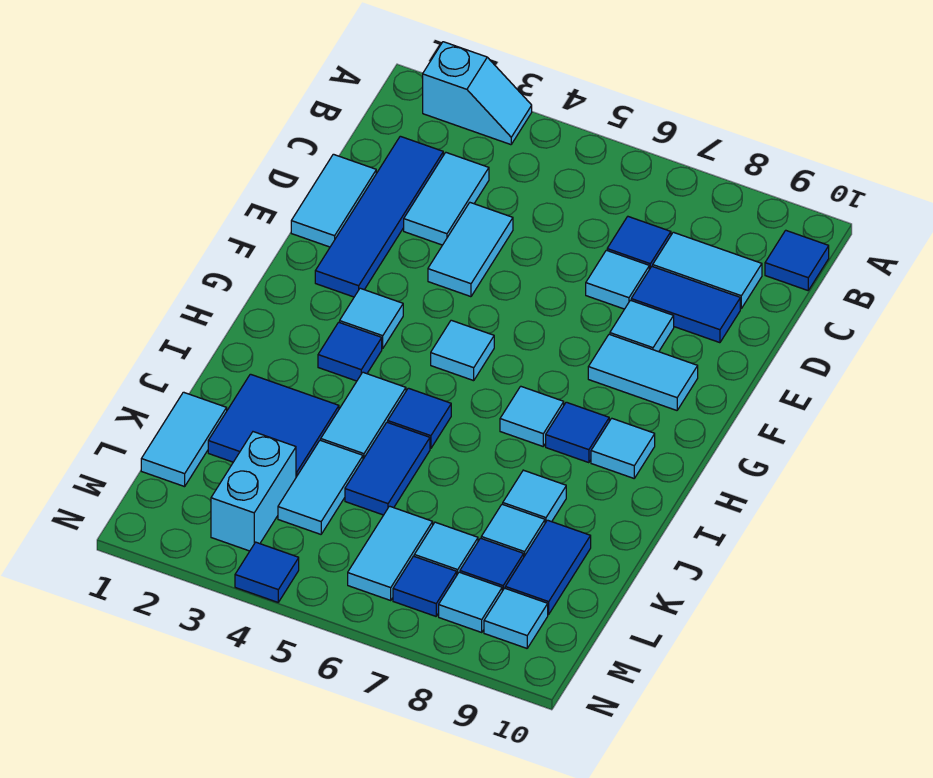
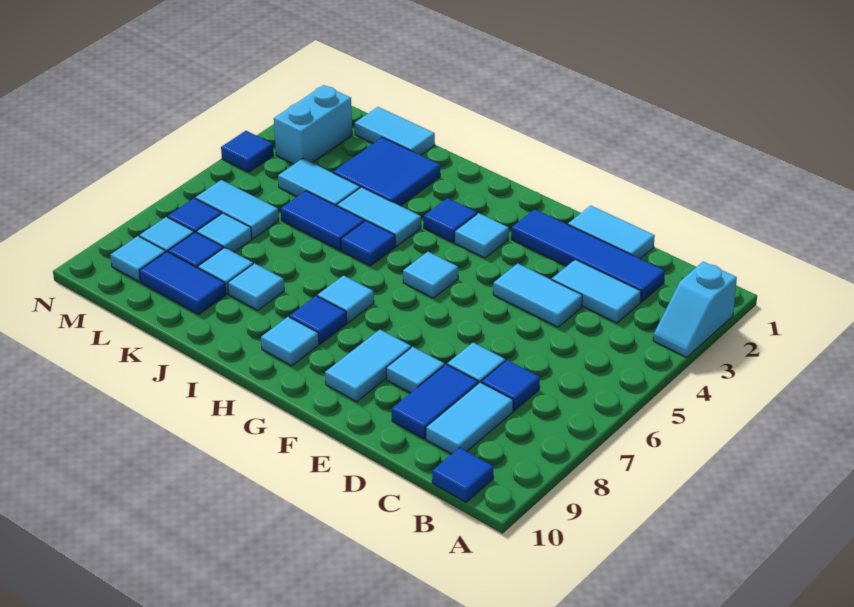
cyan brick L3:M3 level 1 -> cyan brick M2:M3 level 1

